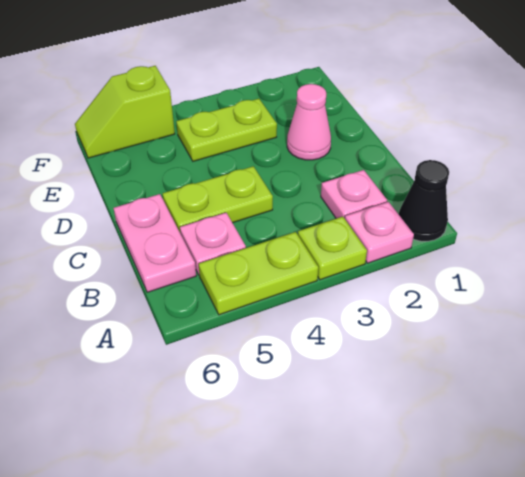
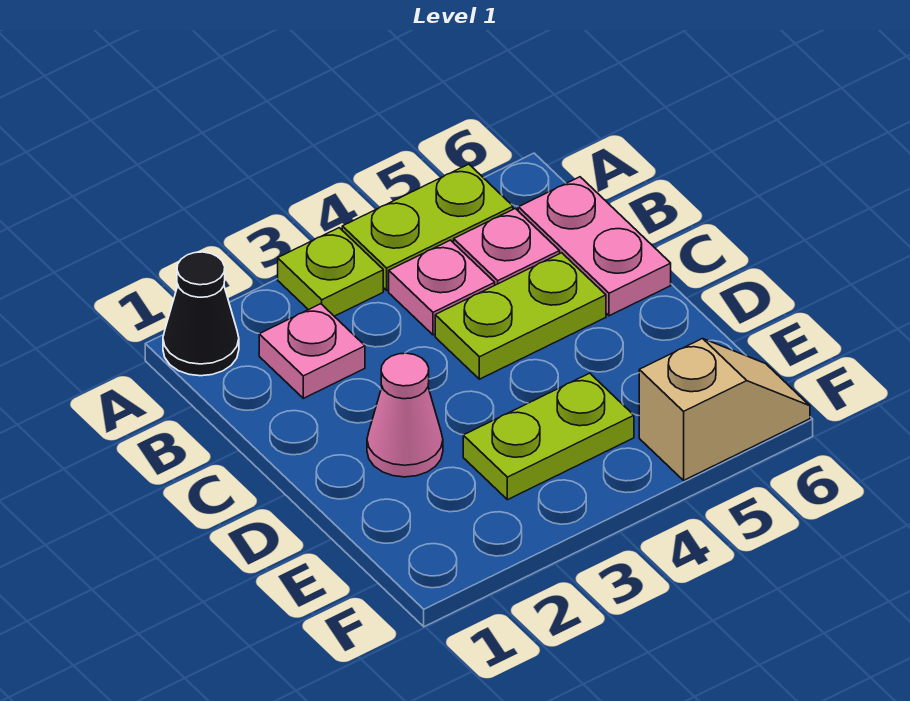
pink plate A2 level 1 -> pink plate B4 level 1
lime slope F5:F6 level 1 top 5 -> tan slope F5:F6 level 1 top 5

